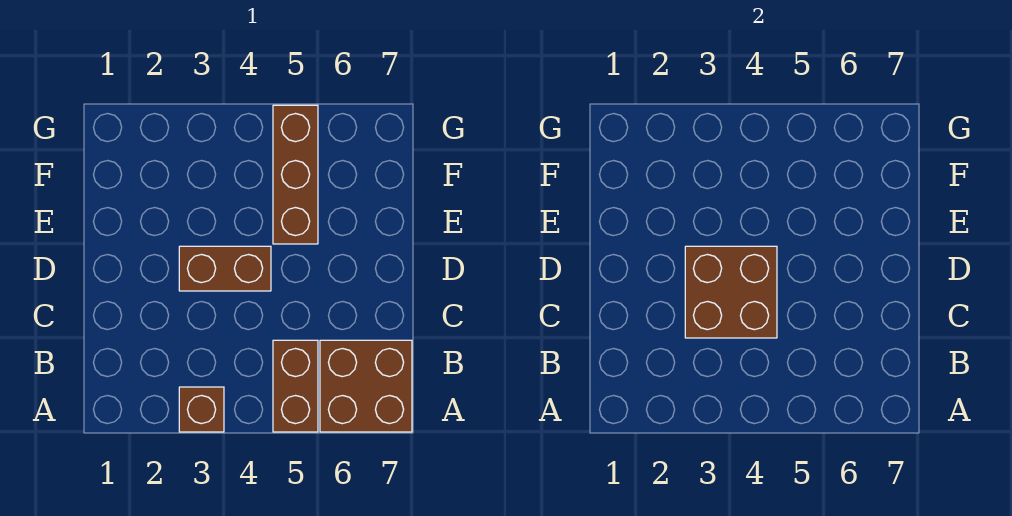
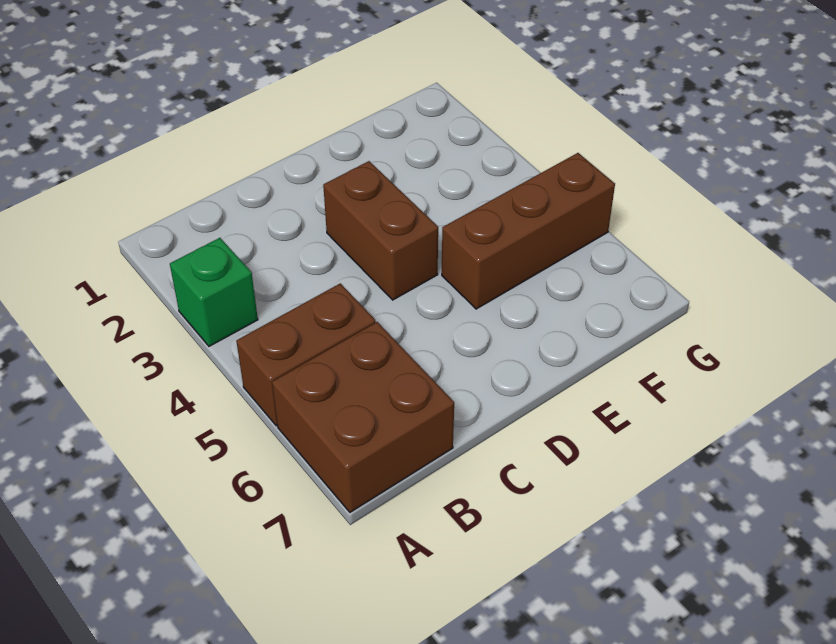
brown brick A3 level 1 -> green brick A3 level 1
brown brick C3:D4 level 2 -> none

